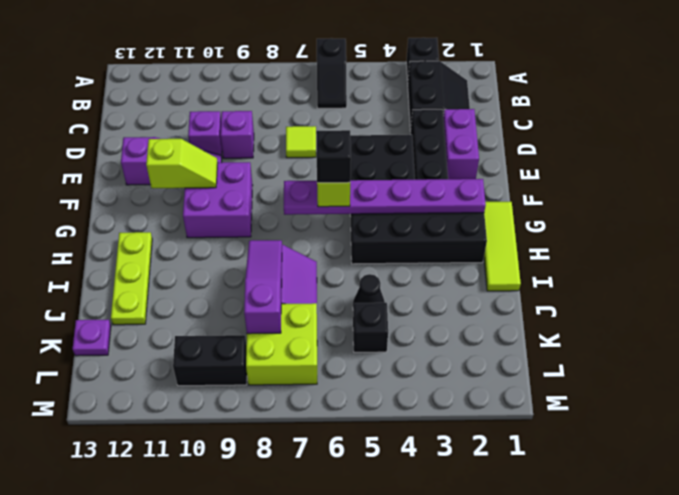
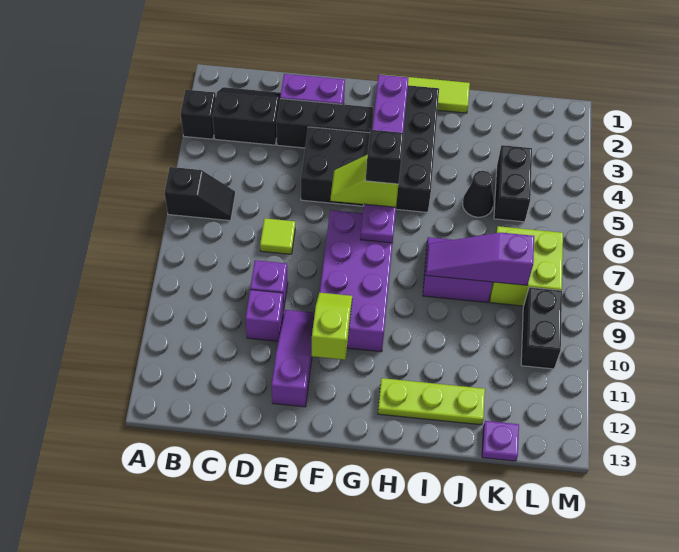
purple brick F9:G10 level 1 -> purple brick F7:G10 level 1
black brick K5 level 1 -> black brick K4:K5 level 1

